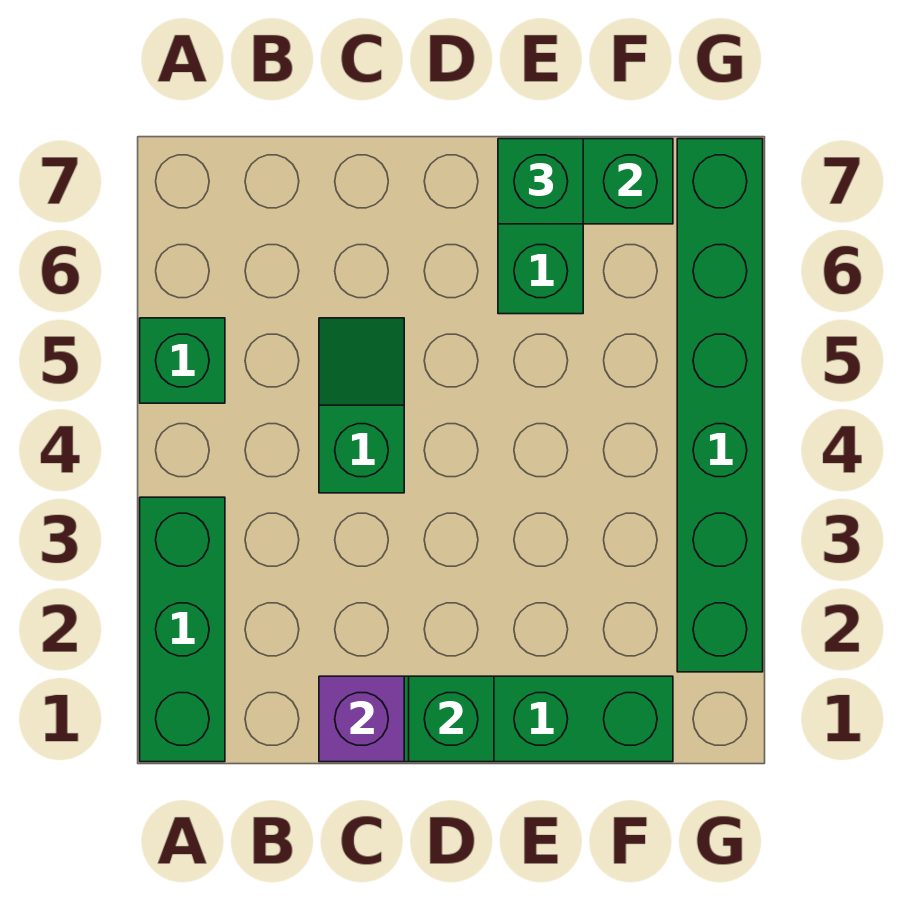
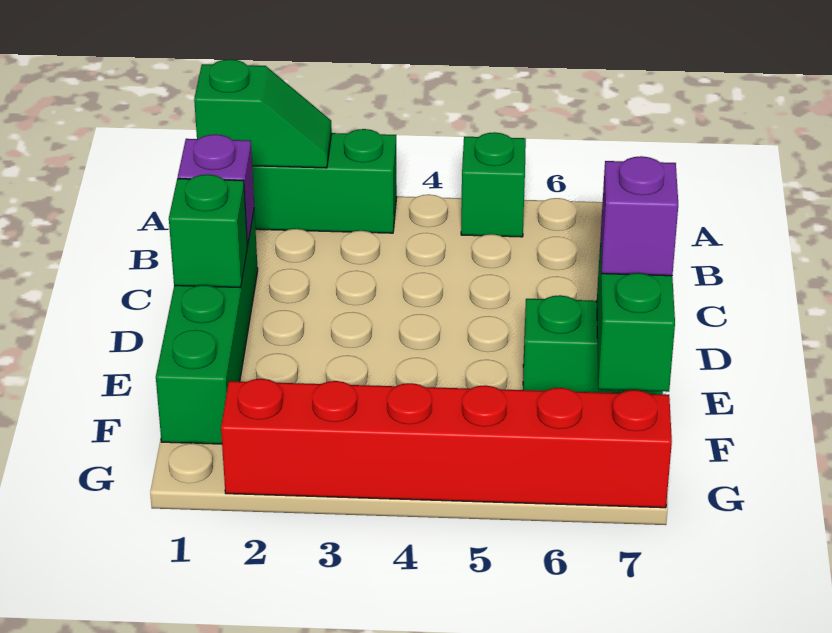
green slope C4:C5 level 1 top 4 -> green slope A1:A2 level 2 top 1
green brick E7 level 3 -> purple brick E7 level 3
green brick G2:G7 level 1 -> red brick G2:G7 level 1

